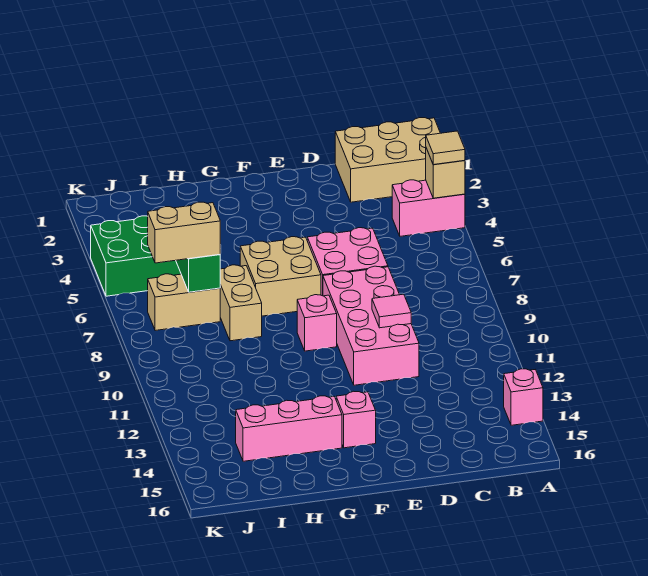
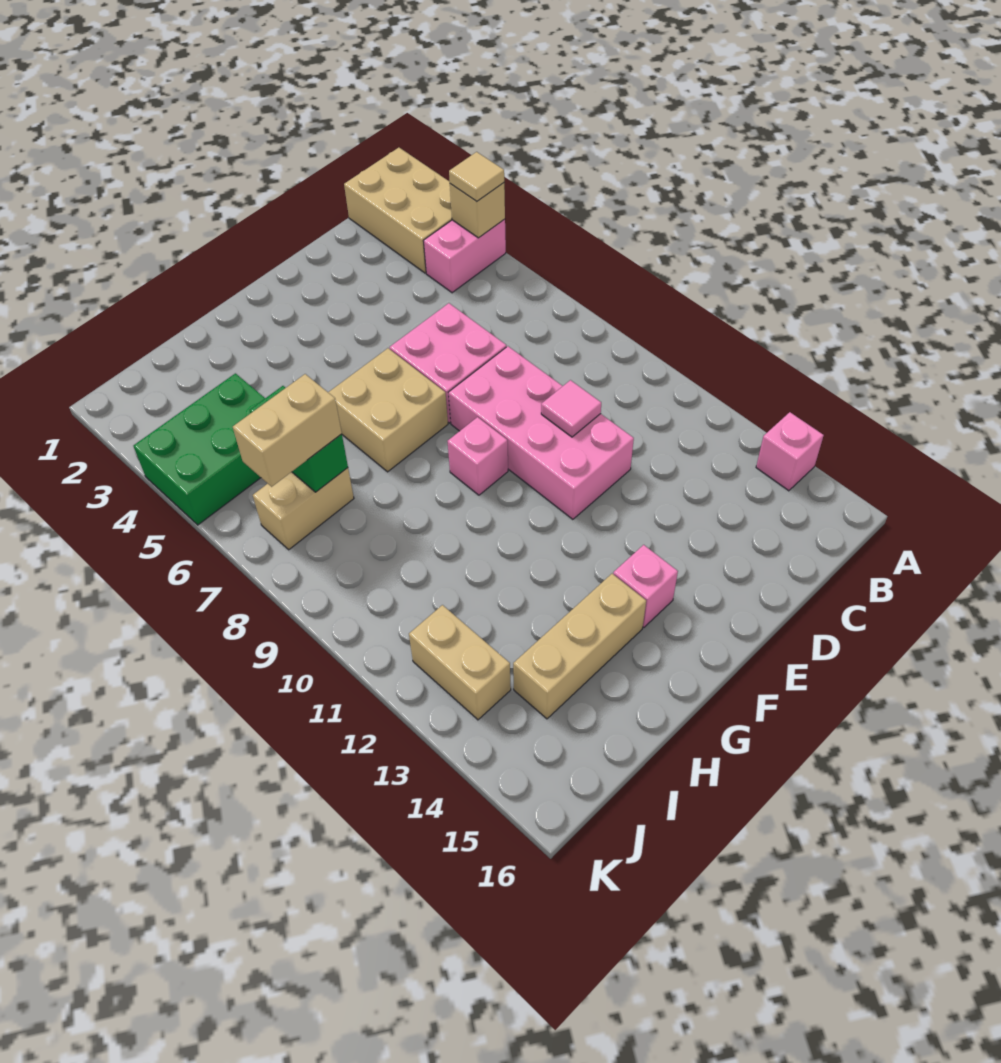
tan brick A1:C2 level 1 -> tan brick A1:B3 level 1
pink brick G14:I14 level 1 -> tan brick G14:I14 level 1
tan brick H7:H8 level 1 -> tan brick J12:J13 level 1

